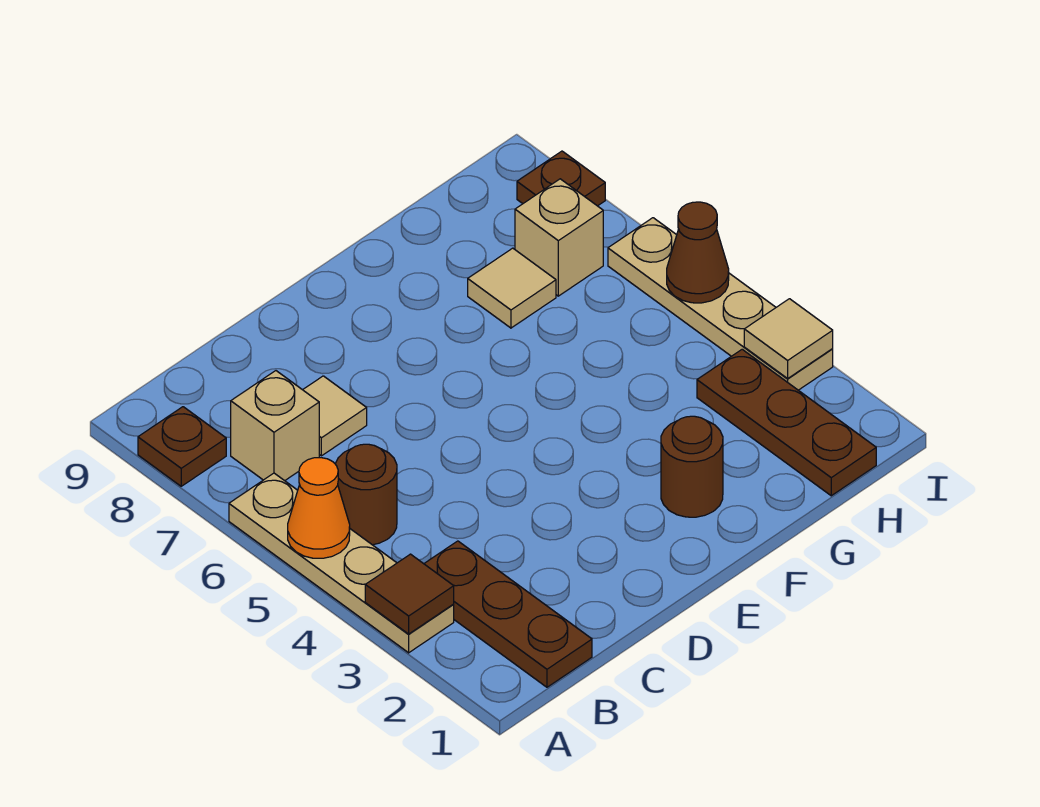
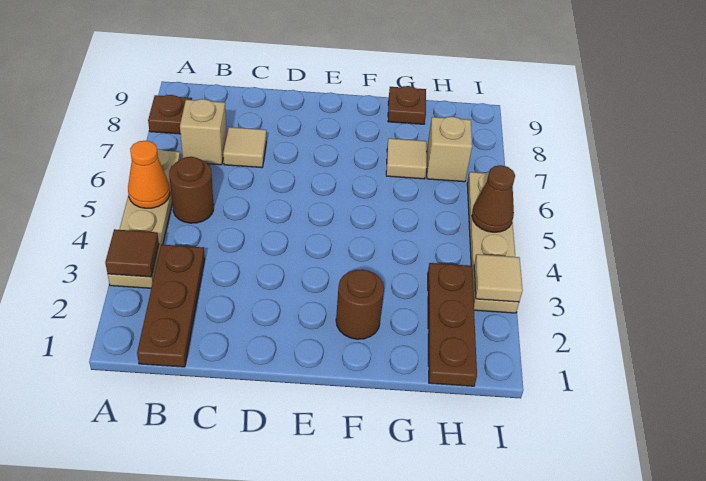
brown plate I8 level 1 -> brown plate G9 level 1

